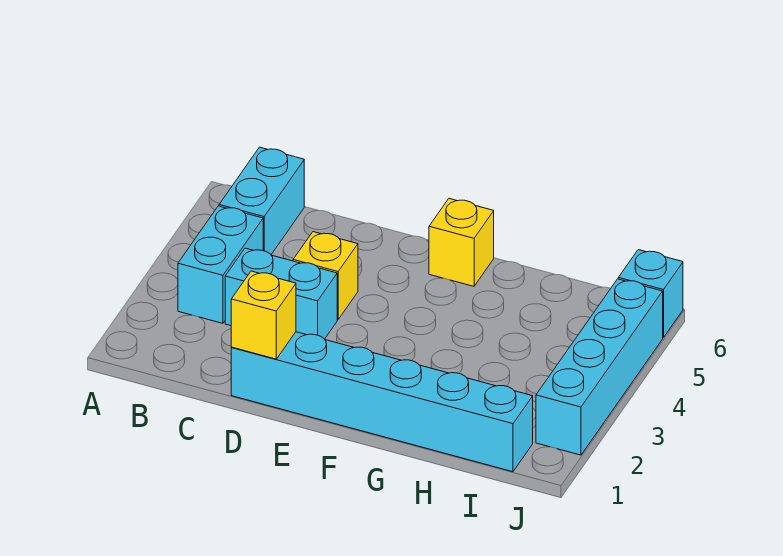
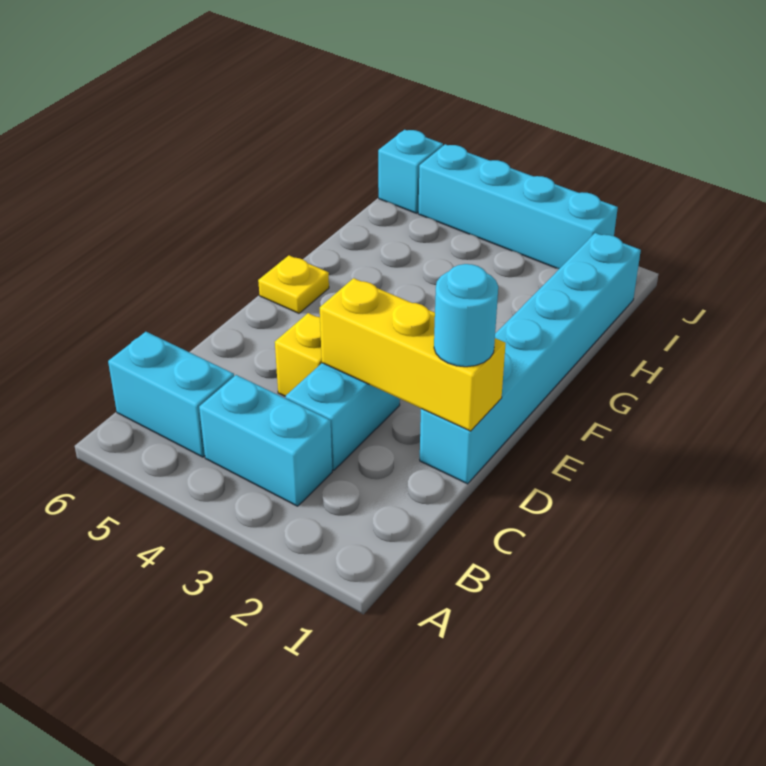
yellow brick D1 level 2 -> yellow brick D1:D3 level 2
none -> cyan round brick D1 level 3
yellow brick F6 level 1 -> yellow plate F6 level 1

